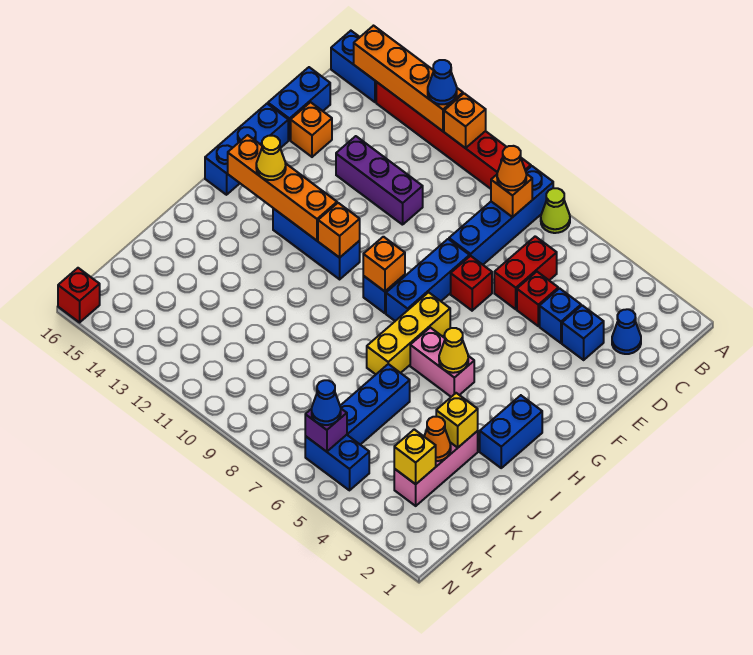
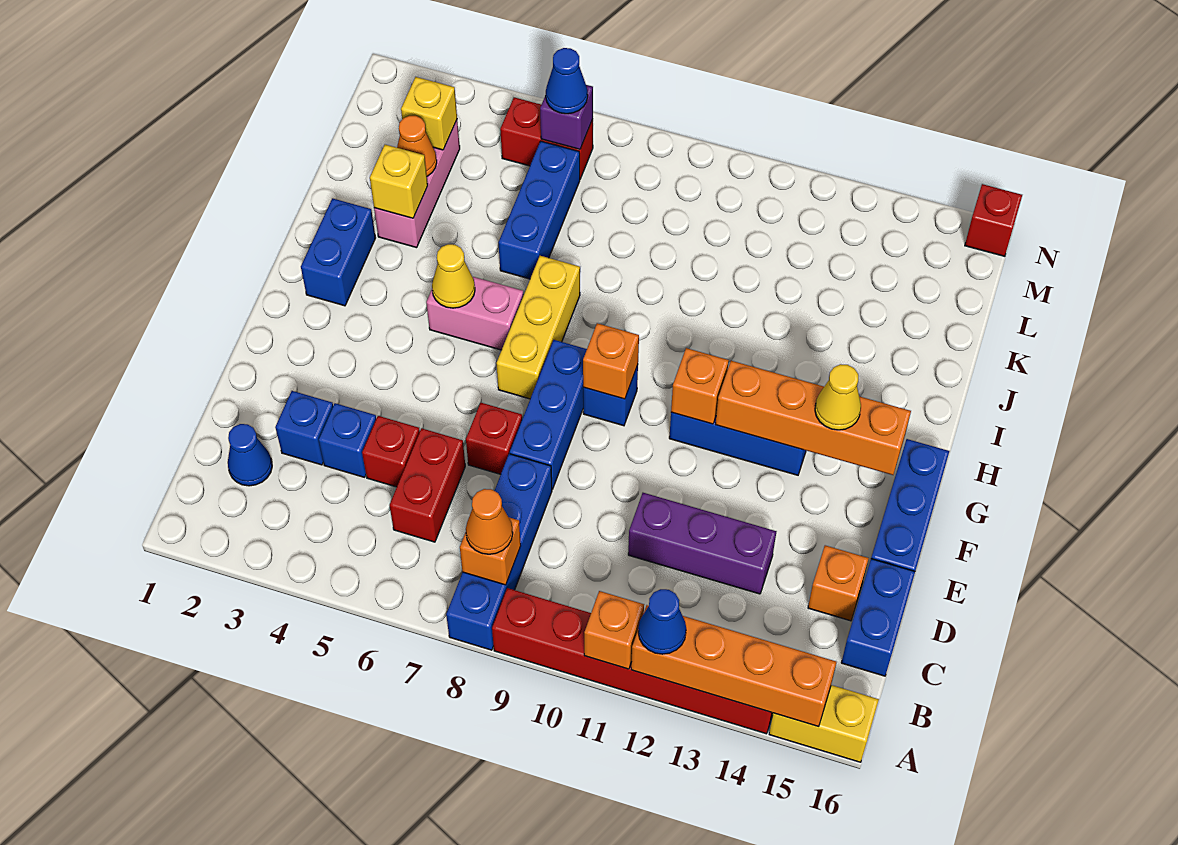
lime cone A7 level 1 -> none
blue brick A15:A16 level 1 -> yellow brick A15:A16 level 1
blue brick M5:M6 level 1 -> red brick M5:M6 level 1

